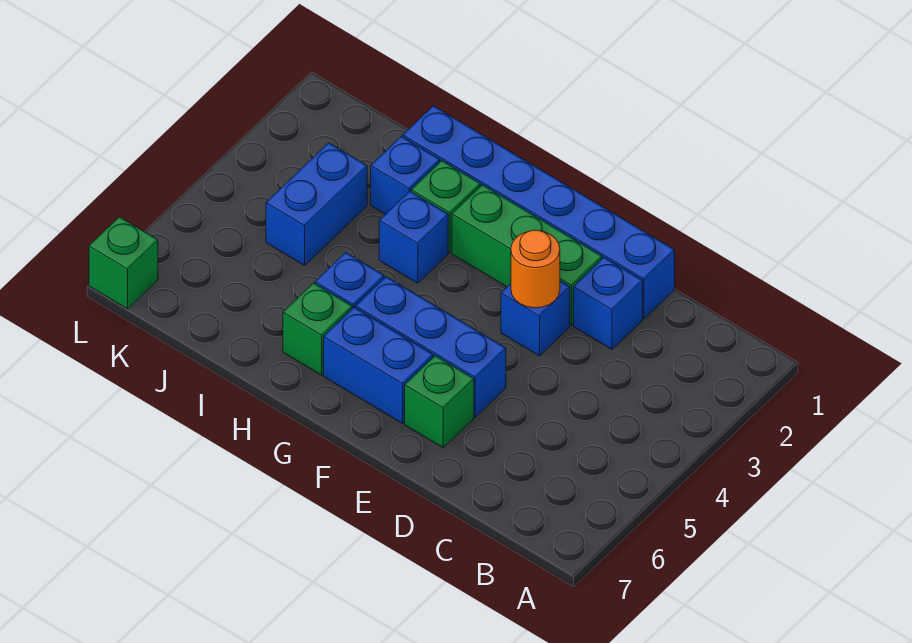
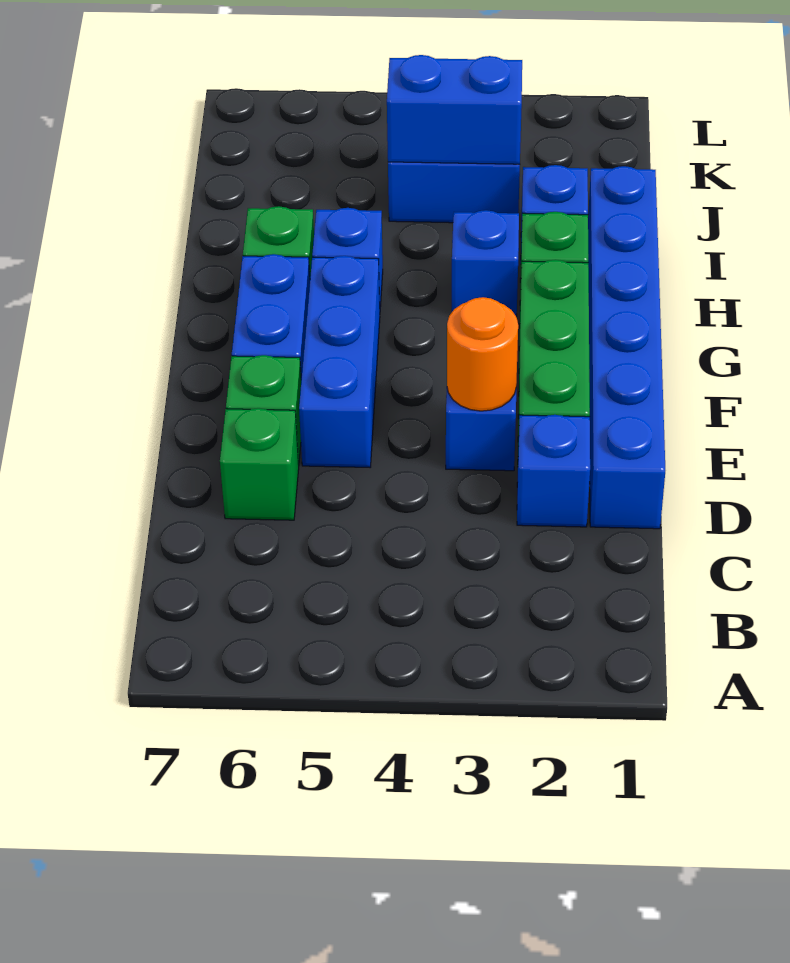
none -> blue brick J3:J4 level 2
green brick L7 level 1 -> green brick D6 level 1

